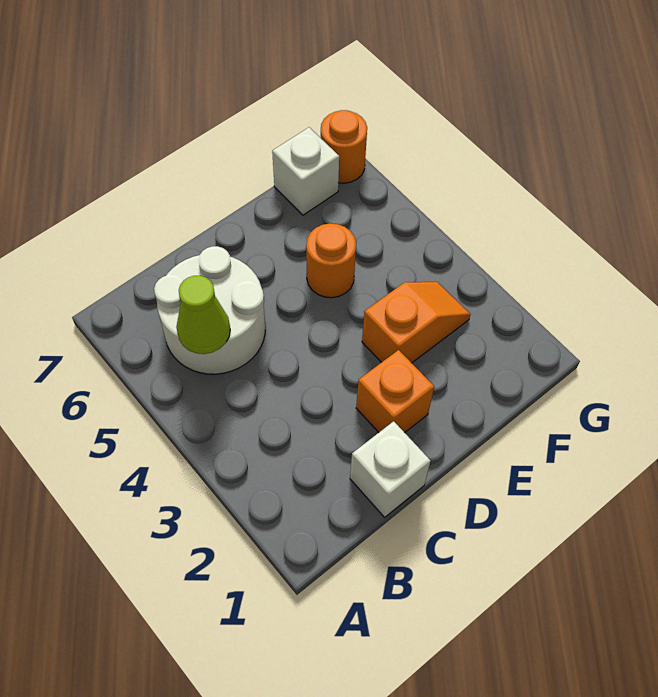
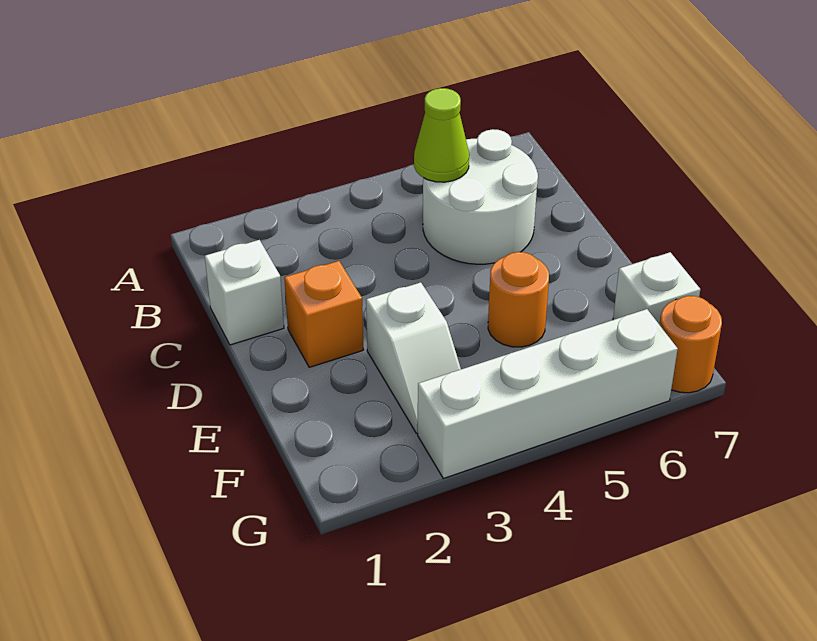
orange slope E3:F3 level 1 top E -> white slope E3:F3 level 1 top E
none -> white brick G3:G6 level 1

